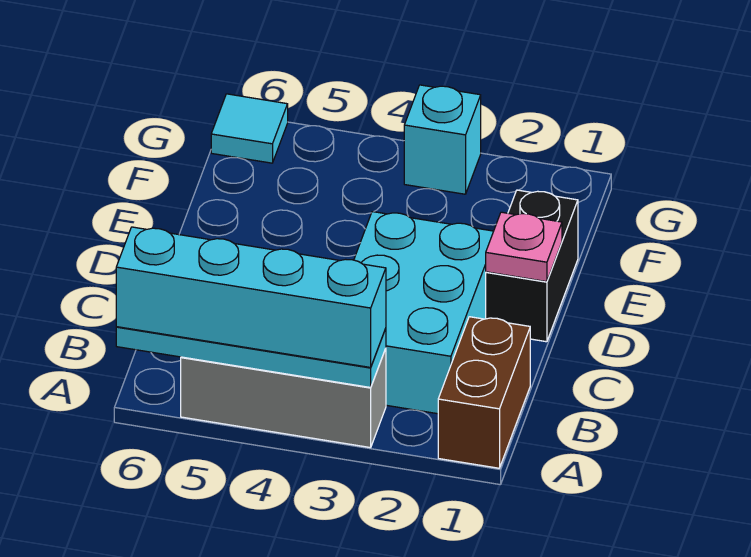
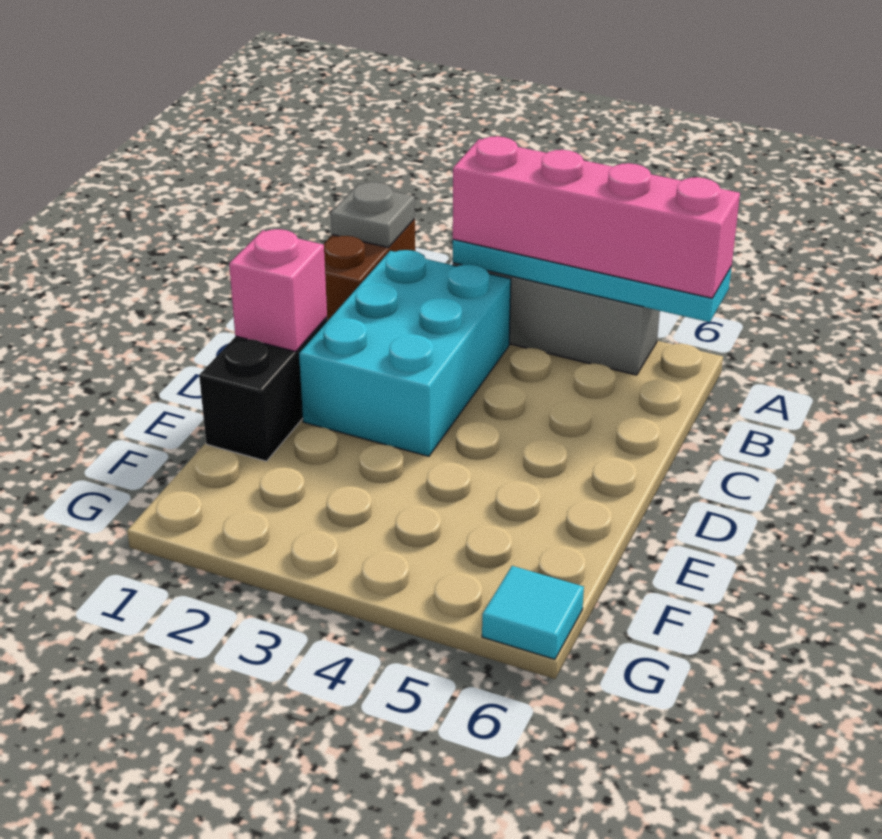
none -> grey plate A1 level 2
cyan brick A3:A6 level 3 -> pink brick A3:A6 level 3
pink plate D1 level 2 -> pink brick D1 level 2
cyan brick G3 level 1 -> none

